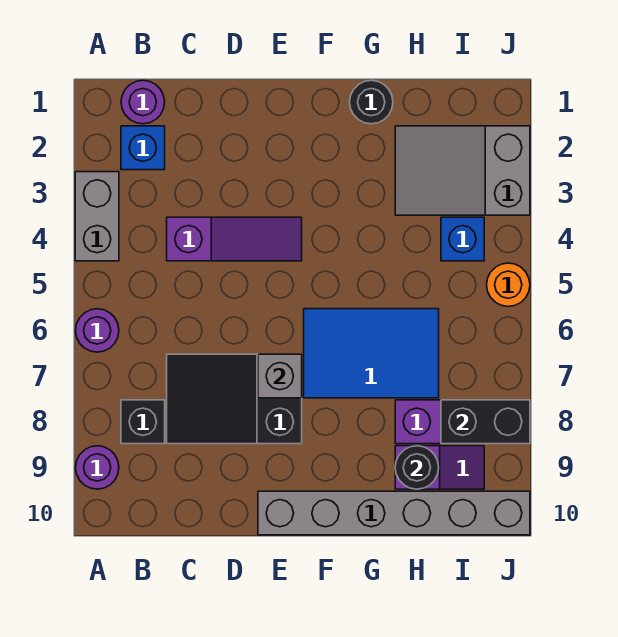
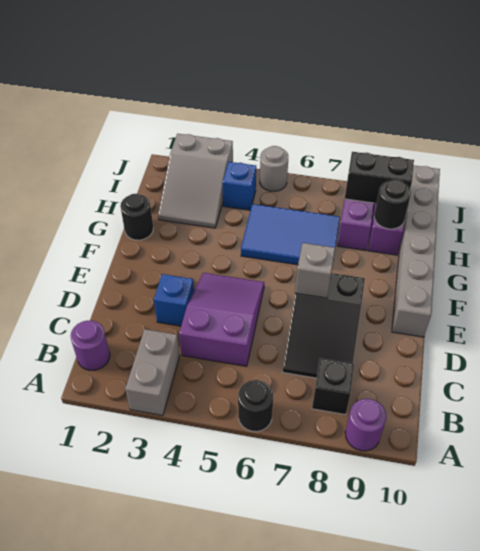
grey brick A3:A4 level 1 -> grey brick A3:B3 level 1
purple round brick A6 level 1 -> black round brick A6 level 1
blue brick B2 level 1 -> blue brick D3 level 1
purple slope C4:E4 level 1 top C -> purple slope C4:E5 level 1 top C
blue tile F6:H7 level 1 -> blue tile G5:H7 level 1
black brick I8:J8 level 2 -> black brick I8:I9 level 2
orange round brick J5 level 1 -> grey round brick J5 level 1

